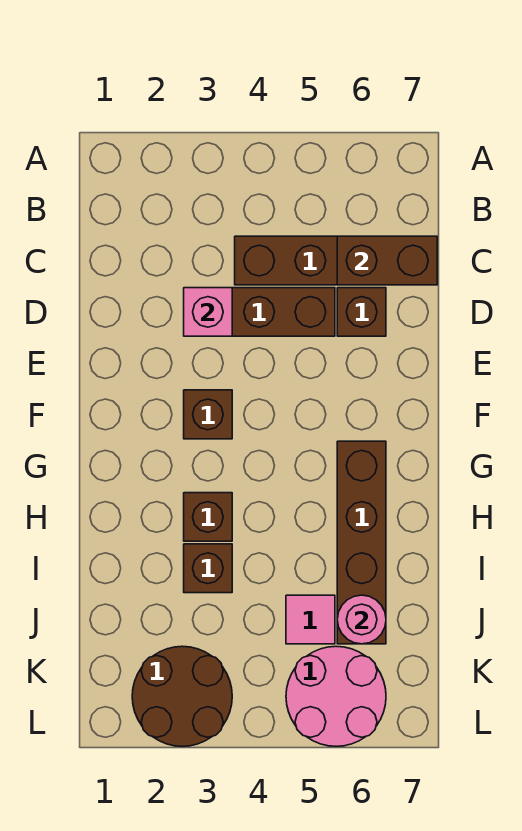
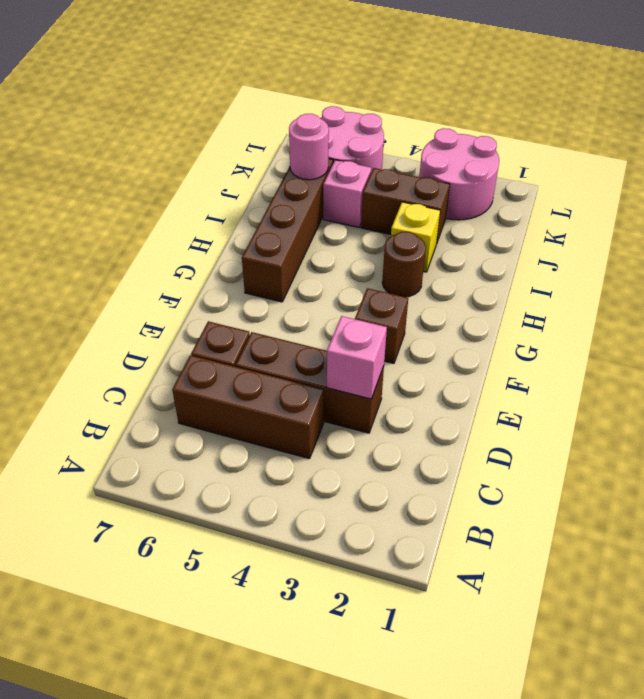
brown brick C6:C7 level 2 -> brown brick J3:J4 level 1
brown brick H3 level 1 -> brown round brick H3 level 1
brown brick I3 level 1 -> yellow brick I3 level 1
pink tile J5 level 1 -> pink brick J5 level 1
brown round brick K2:L3 level 1 -> pink round brick K2:L3 level 1

